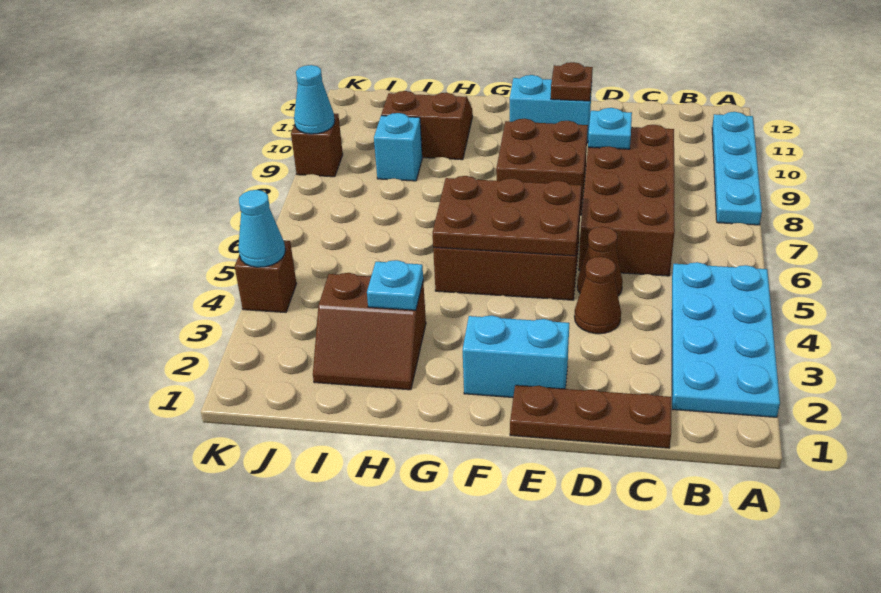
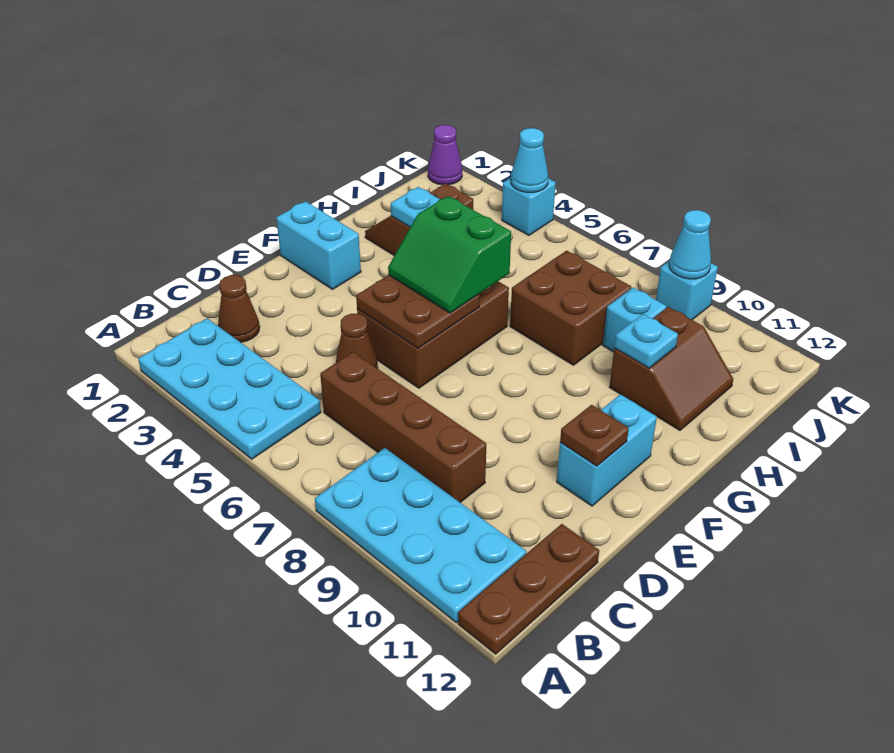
cyan plate A8:A11 level 1 -> cyan plate A8:B11 level 1
brown plate C1:E1 level 1 -> brown plate A12:C12 level 1
brown brick C6:D9 level 1 -> brown brick C6:C9 level 1
brown cone D4 level 1 -> brown cone C2 level 1
cyan plate D9 level 2 -> cyan plate H10 level 2
cyan brick E2:F2 level 1 -> cyan brick F1:F2 level 1
brown plate E5:G6 level 2 -> brown plate E5:F6 level 2
brown brick E8:F9 level 1 -> brown brick H7:I8 level 1
none -> green slope F5:G6 level 3 top G
none -> purple cone K1 level 1
brown brick K4 level 1 -> cyan brick K4 level 1
brown brick K9 level 1 -> cyan brick K9 level 1

